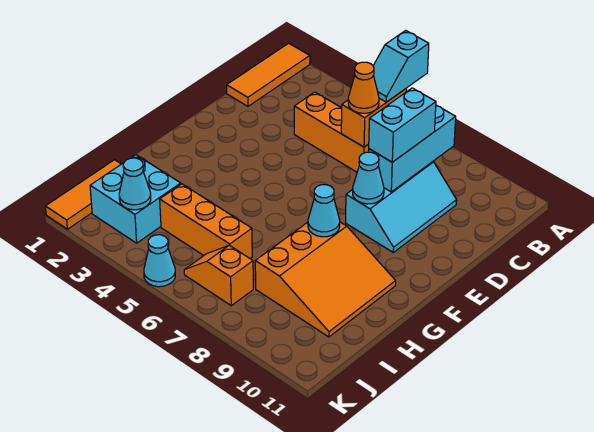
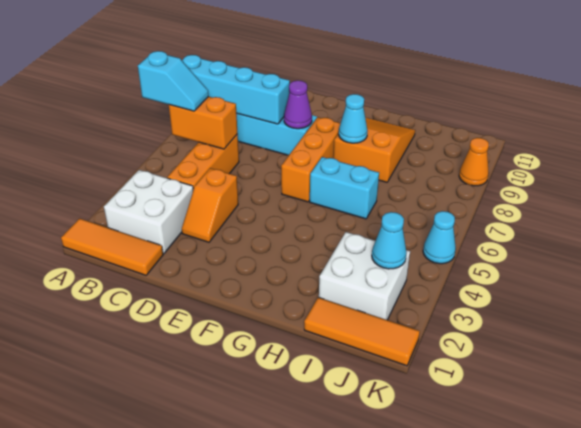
none -> white brick B2:C3 level 1
cyan brick B8:D8 level 2 -> cyan brick A8:D8 level 2
orange cone C6 level 3 -> orange cone K9 level 1
cyan brick C8:D8 level 3 -> cyan brick G6:H6 level 1
cyan cone E8 level 2 -> purple cone E8 level 2
orange slope G8:I10 level 1 top 8 -> orange slope G8:H10 level 1 top 8
cyan brick I2:J3 level 1 -> white brick I2:J3 level 1
orange brick I4:I6 level 1 -> orange brick F6:F8 level 1
orange slope J6:J7 level 1 top 7 -> orange slope D3:D4 level 1 top 4

